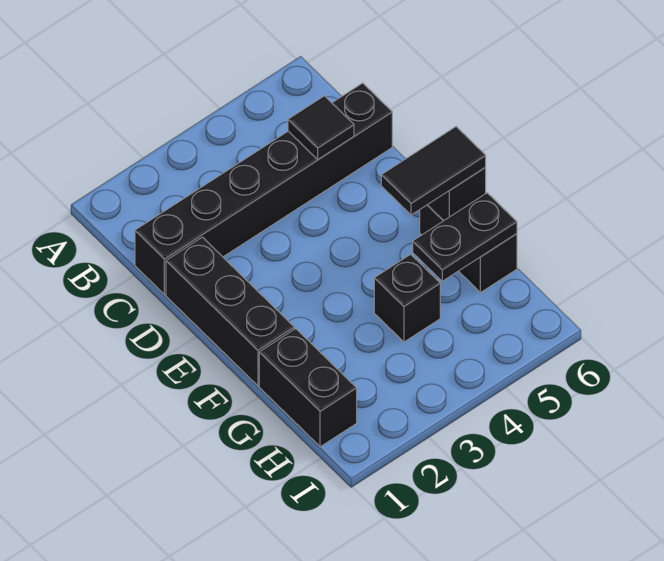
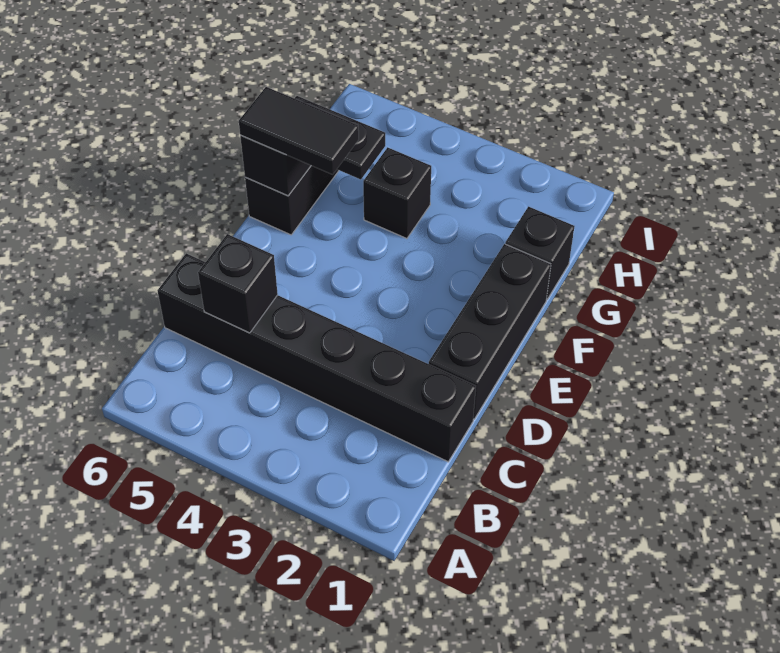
black tile C5 level 2 -> black brick C5 level 2
black brick G1:H1 level 1 -> black brick G1 level 1

